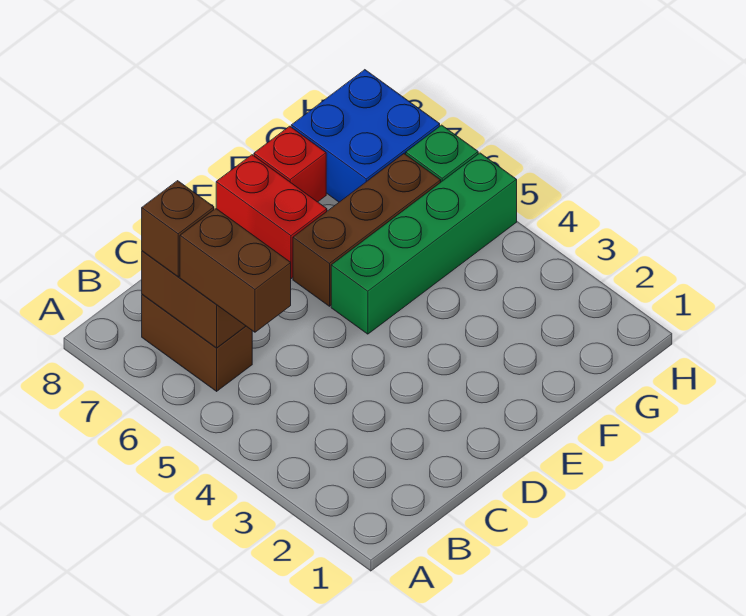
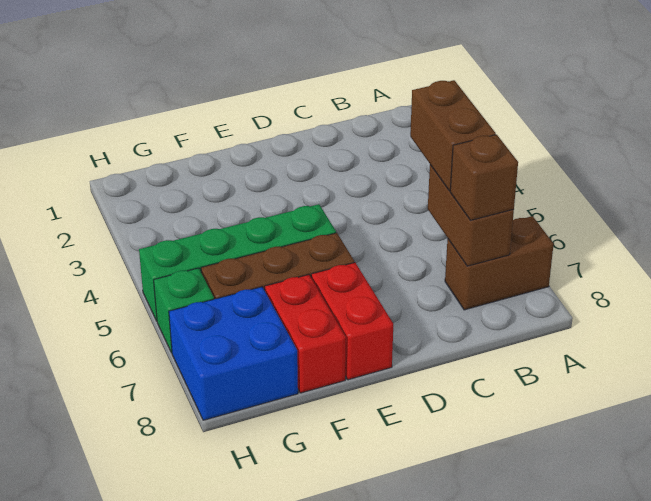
brown brick B6:B7 level 1 -> brown brick A7:B7 level 1
red brick F8 level 1 -> red brick F7:F8 level 1

